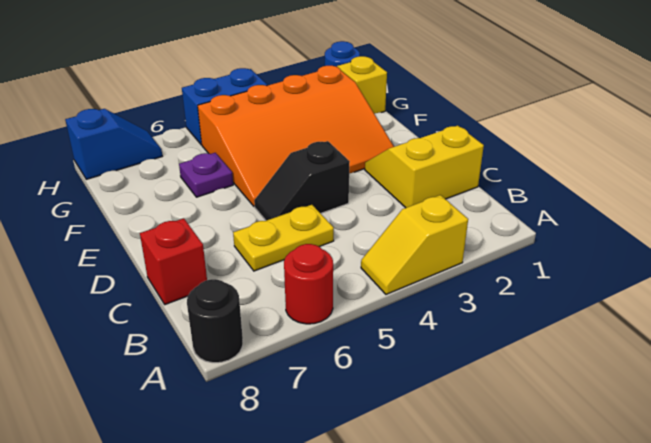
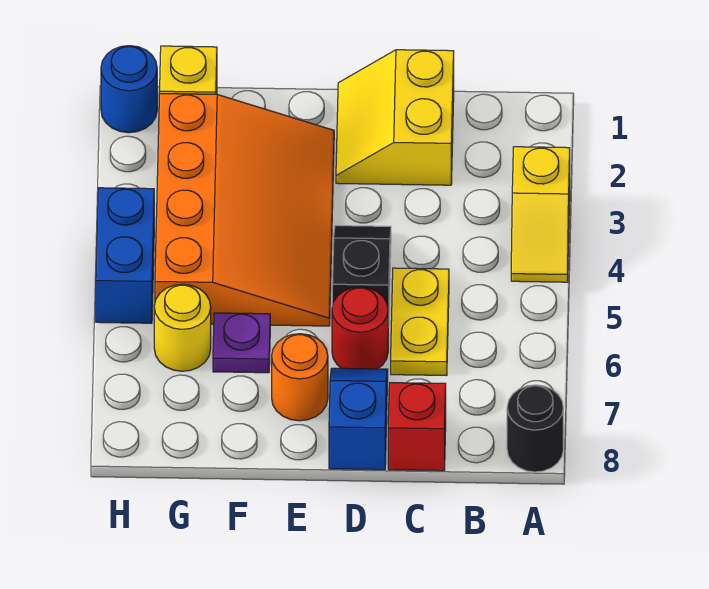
red round brick A6 level 1 -> red round brick D6 level 1
black slope D4:D5 level 1 top 4 -> black slope D4:D5 level 1 top 5
none -> orange round brick E7 level 1
none -> yellow round brick G6 level 1
blue slope H7:H8 level 1 top 8 -> blue slope D7:D8 level 1 top 8

